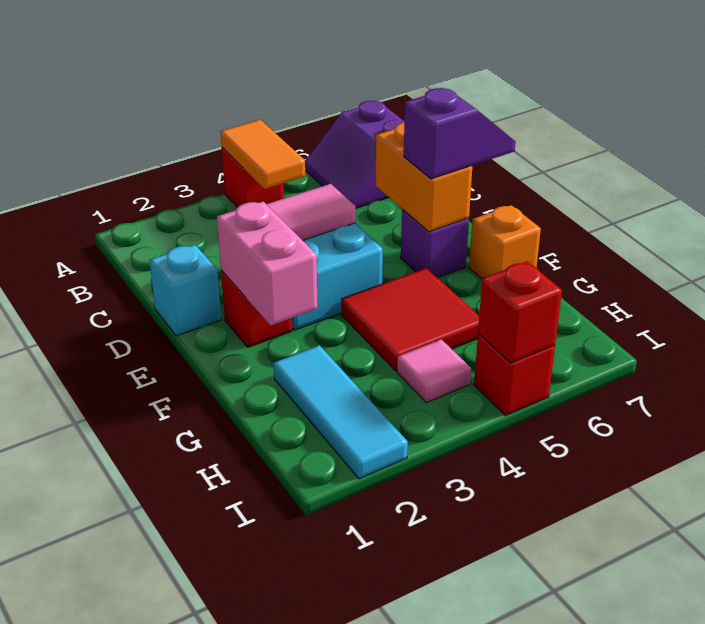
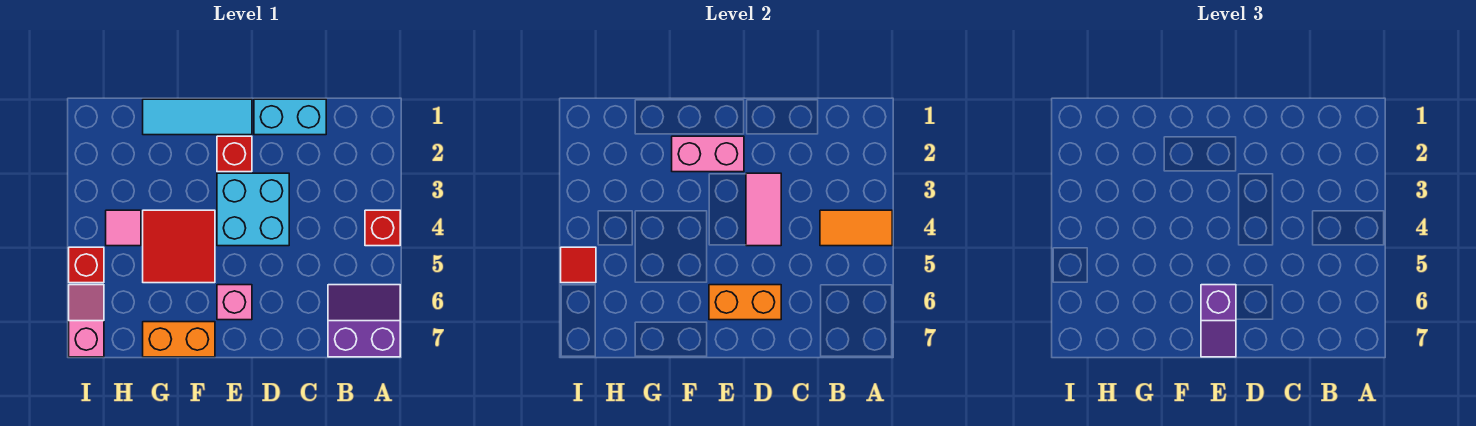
cyan brick D1 level 1 -> cyan brick C1:D1 level 1
purple brick E6 level 1 -> pink brick E6 level 1
orange brick F7 level 1 -> orange brick F7:G7 level 1
cyan tile G2:I2 level 1 -> cyan tile E1:G1 level 1
red brick I5 level 2 -> red tile I5 level 2
none -> pink slope I6:I7 level 1 top 7

